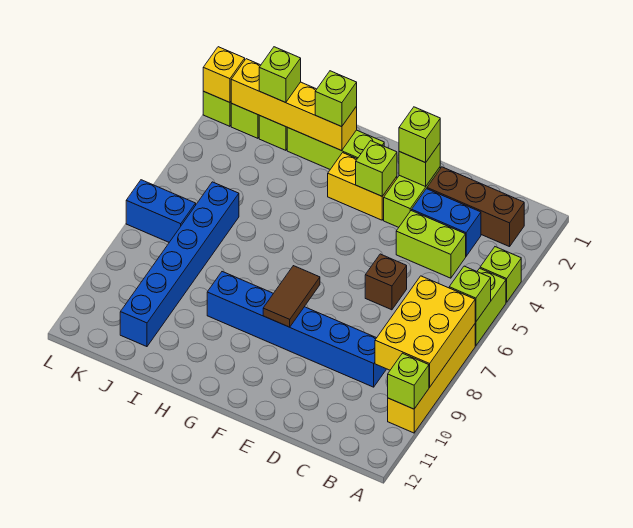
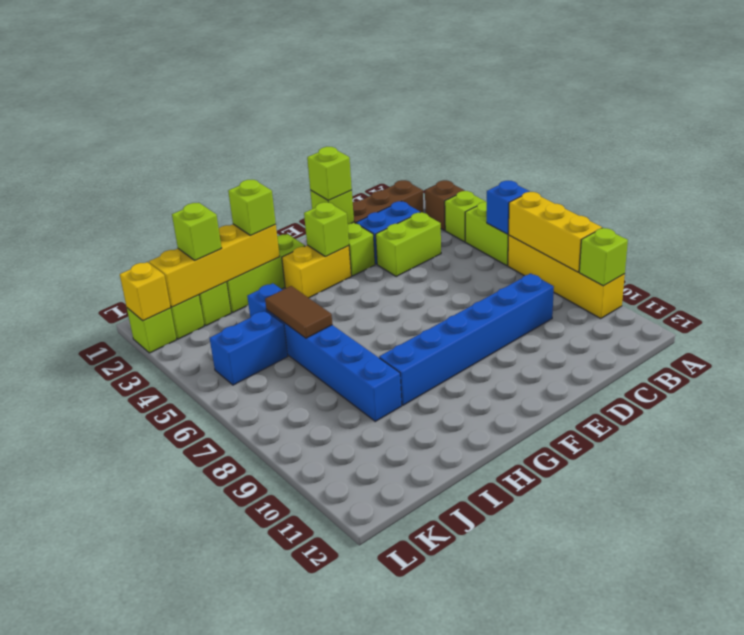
lime brick A6 level 2 -> blue brick A6 level 2
yellow brick A7:B9 level 2 -> yellow brick A7:A9 level 2
brown brick D6 level 1 -> brown brick A3 level 1
brown tile F8:F9 level 2 -> brown tile I5:I6 level 2
blue brick J6:J11 level 1 -> blue brick I4:I9 level 1
blue brick K7:L7 level 1 -> blue brick J5:K5 level 1

